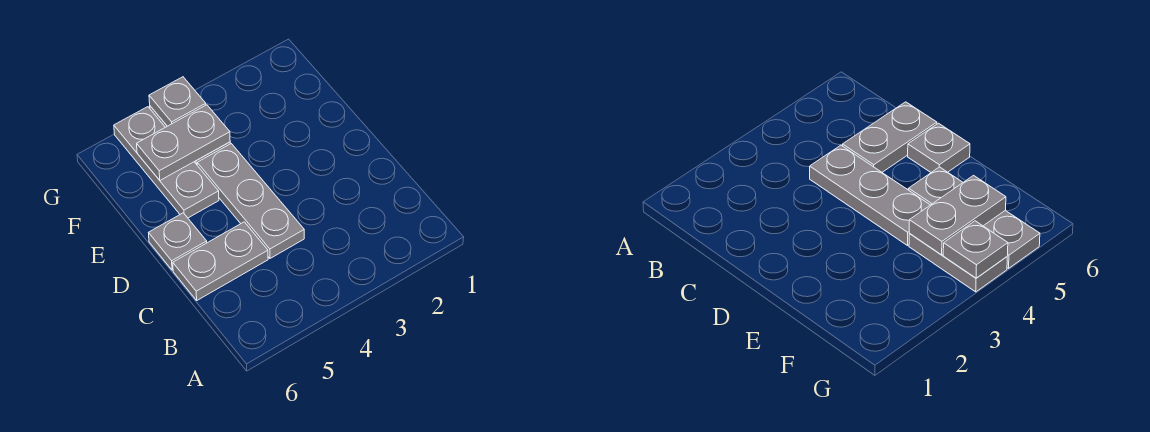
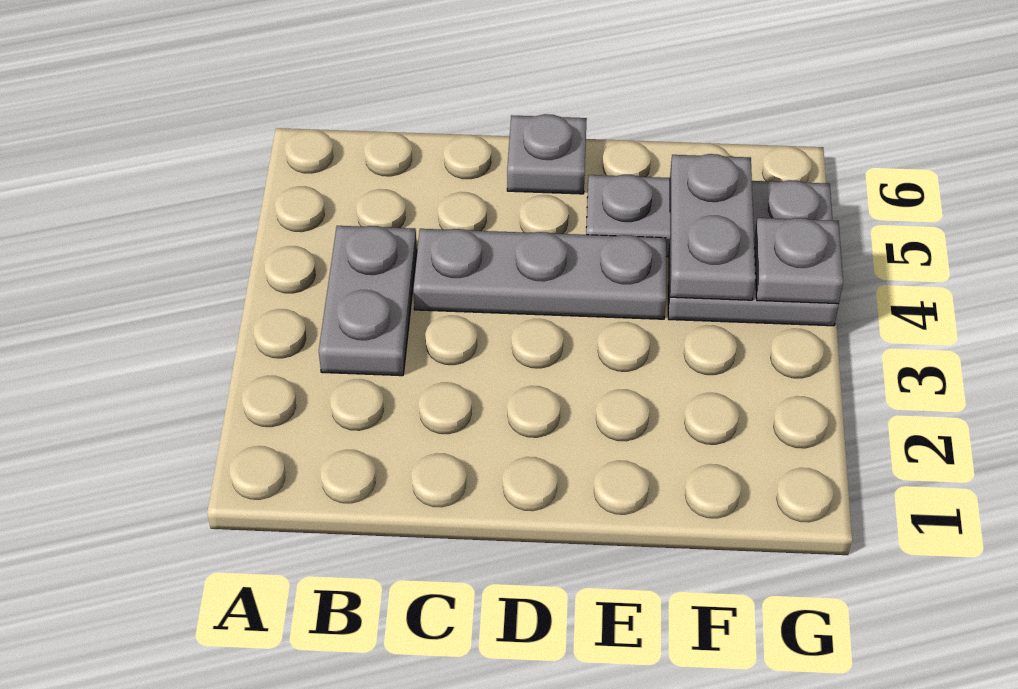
grey plate C5:C6 level 1 -> grey plate B3:B4 level 1

